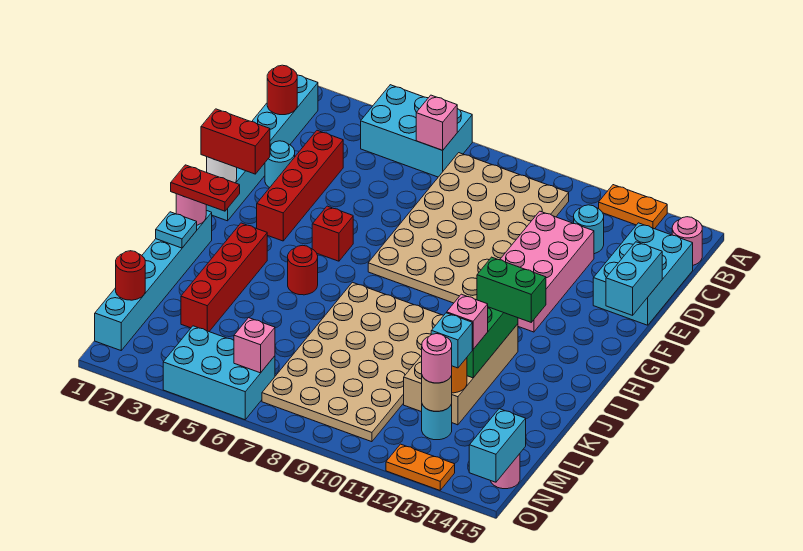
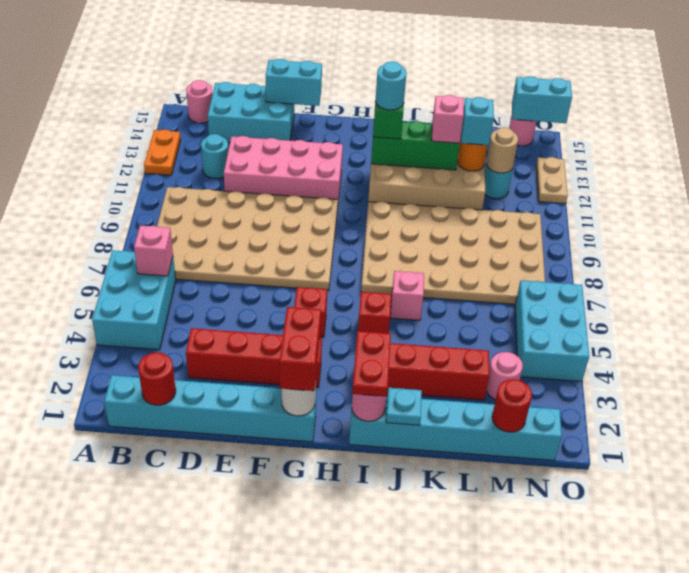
cyan round brick E2 level 1 -> cyan round brick I12 level 4
red round brick I5 level 1 -> red brick I5 level 1
pink round brick M12 level 3 -> pink round brick M3 level 1
pink brick N6 level 2 -> pink brick J6 level 1
orange plate O12:O13 level 1 -> tan plate O12:O13 level 1

